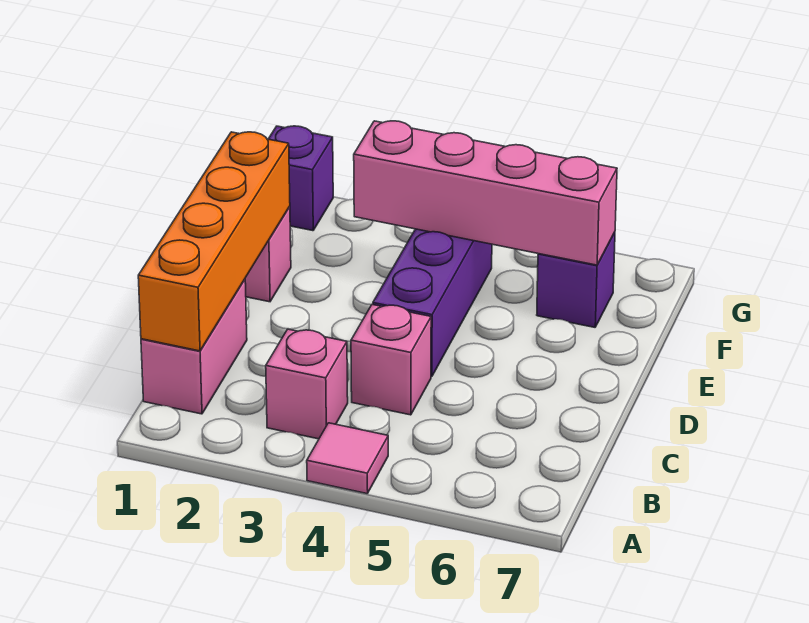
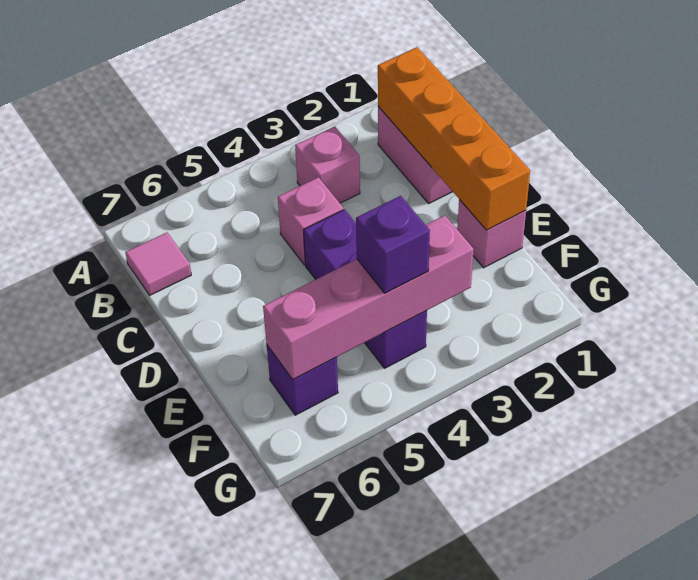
pink tile A4 level 1 -> pink tile B7 level 1
purple brick G1 level 1 -> purple brick F4 level 3

